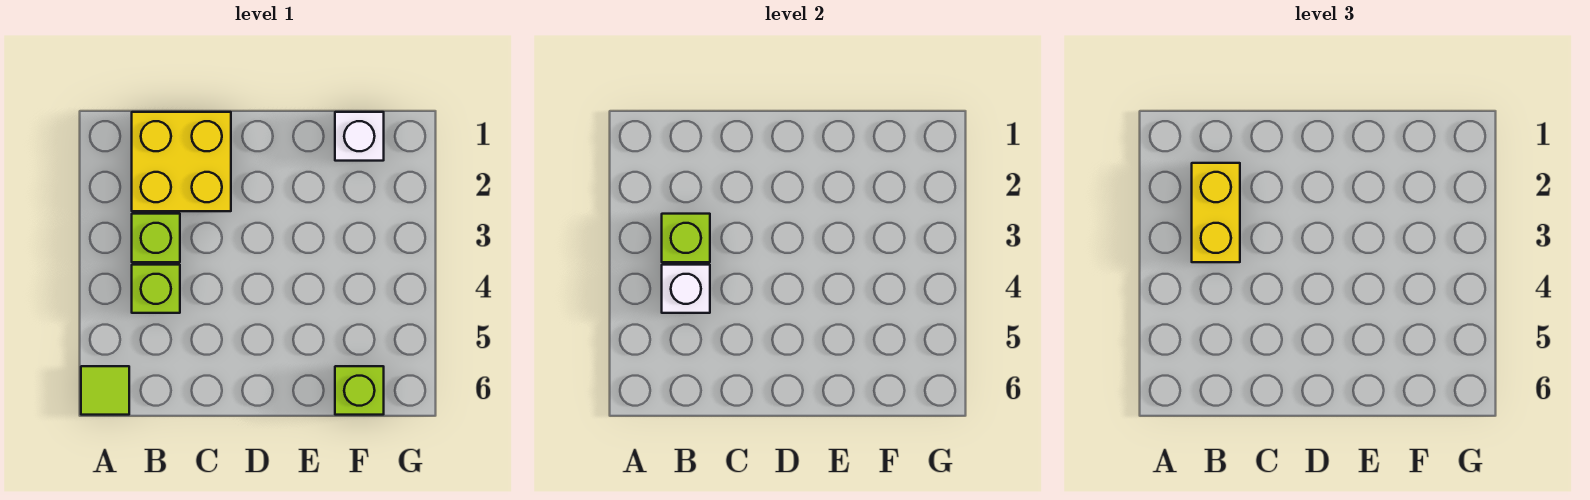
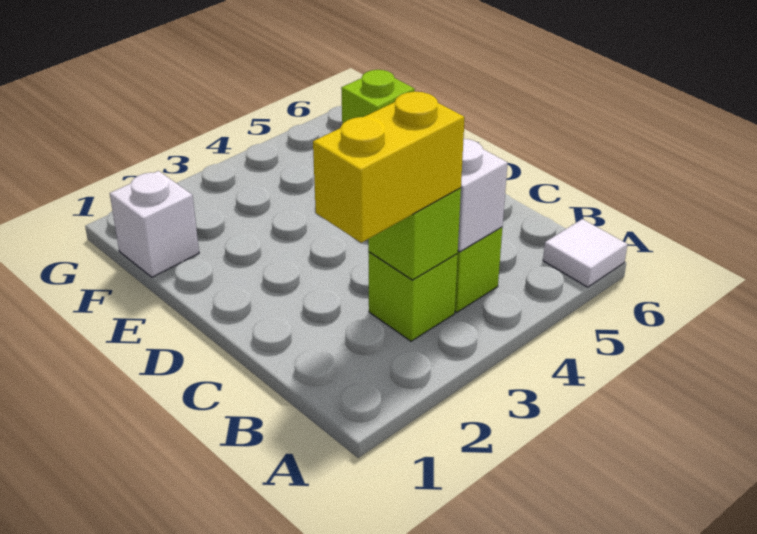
lime tile A6 level 1 -> white tile A6 level 1
yellow brick B1:C2 level 1 -> none

